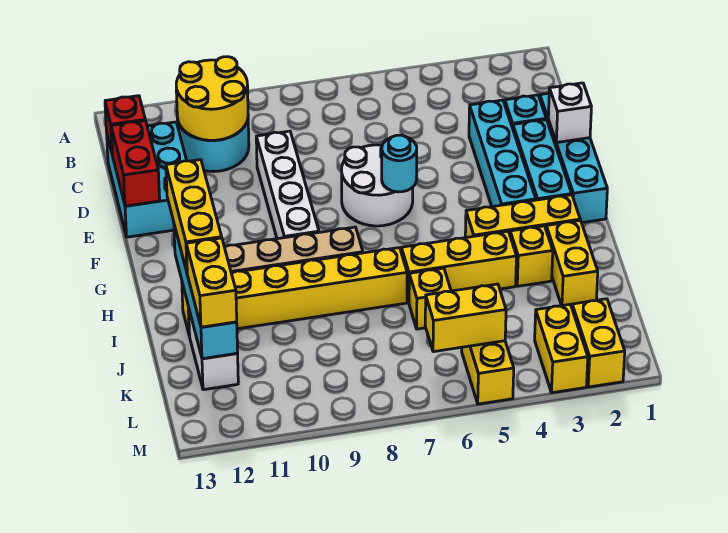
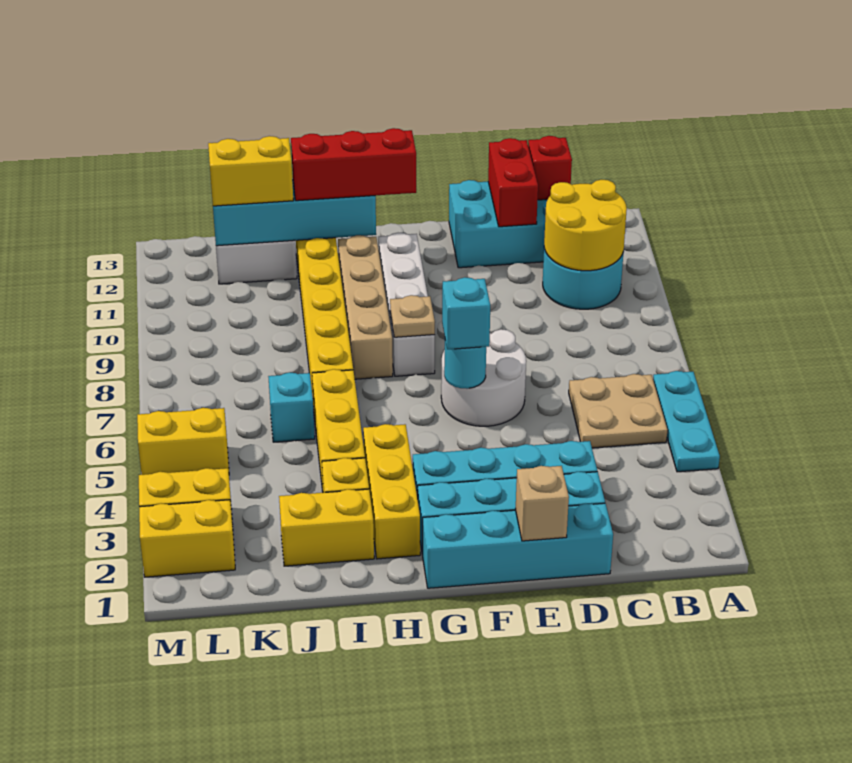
none -> cyan plate A4:A6 level 1
none -> tan plate B5:C6 level 1
white brick D9:G9 level 1 -> white brick G8:G11 level 1
red brick D13:E13 level 2 -> red brick D12:D13 level 2
white brick E1 level 2 -> tan brick E1 level 2
none -> cyan brick F6 level 3
none -> tan plate G8 level 2
yellow brick G12:I12 level 3 -> red brick G12:I12 level 3
yellow brick J6 level 1 -> cyan brick J6 level 1
yellow brick L5:L6 level 2 -> none

